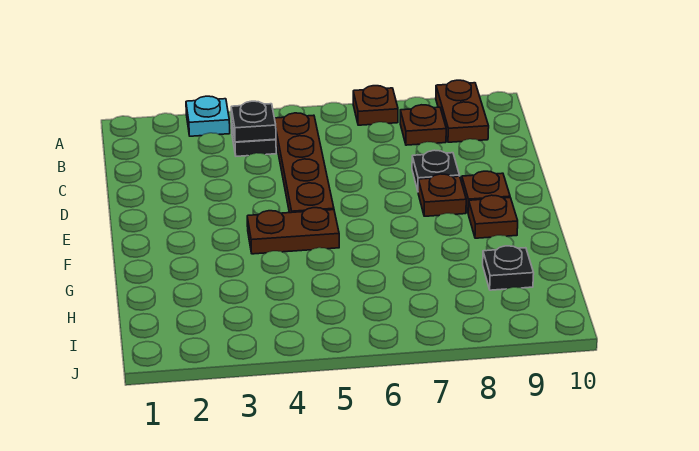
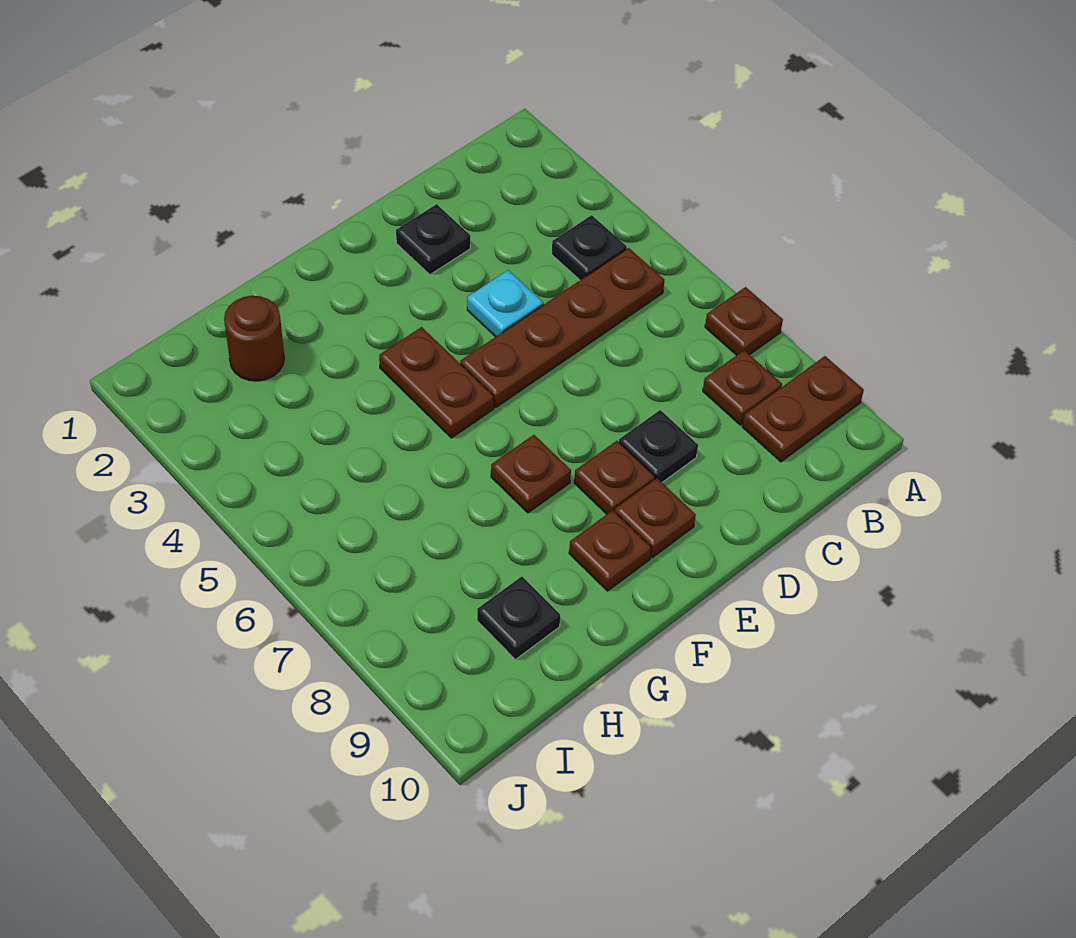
cyan plate A3 level 1 -> cyan plate D4 level 1
black plate B4 level 2 -> black plate D2 level 1
none -> brown plate F7 level 1
none -> brown round brick H2 level 1

